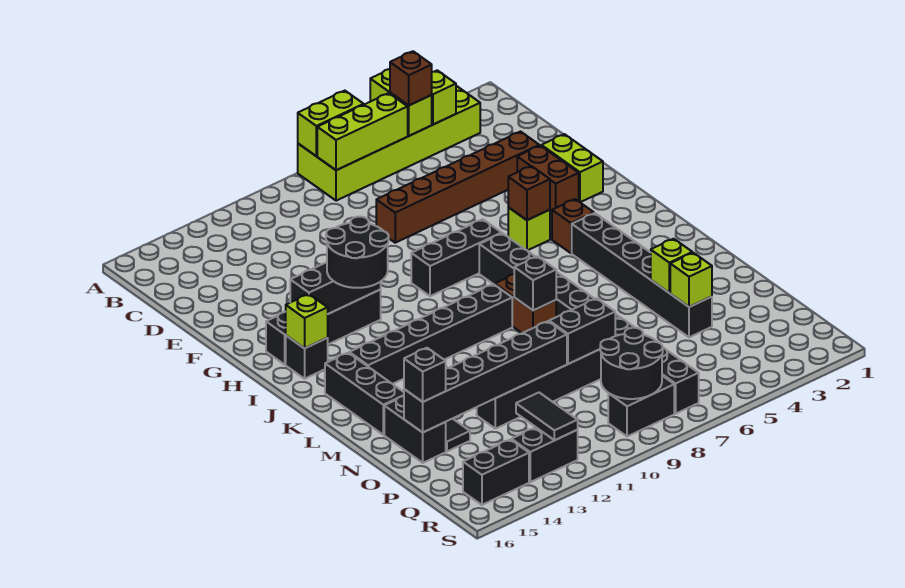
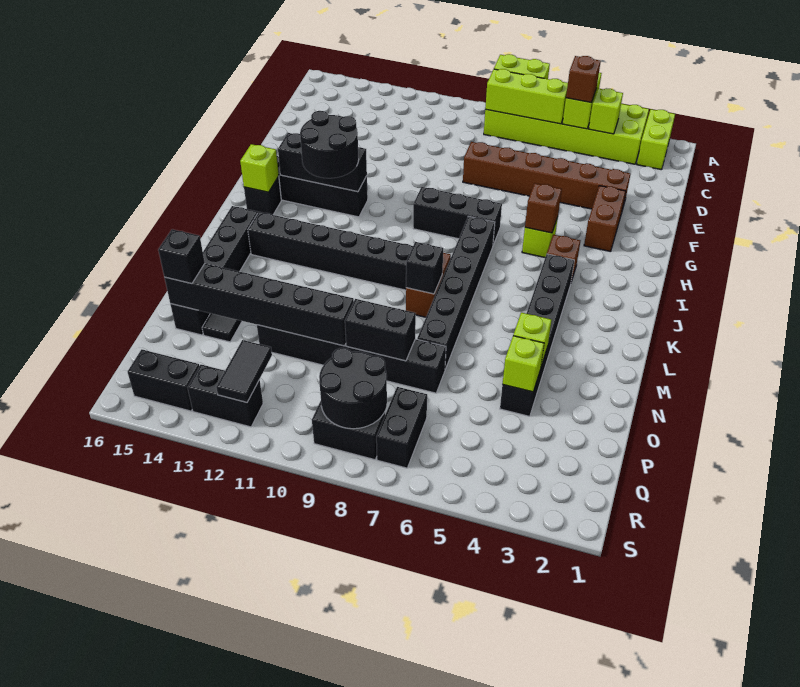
lime brick F2:G2 level 1 -> lime brick A2:B2 level 1

